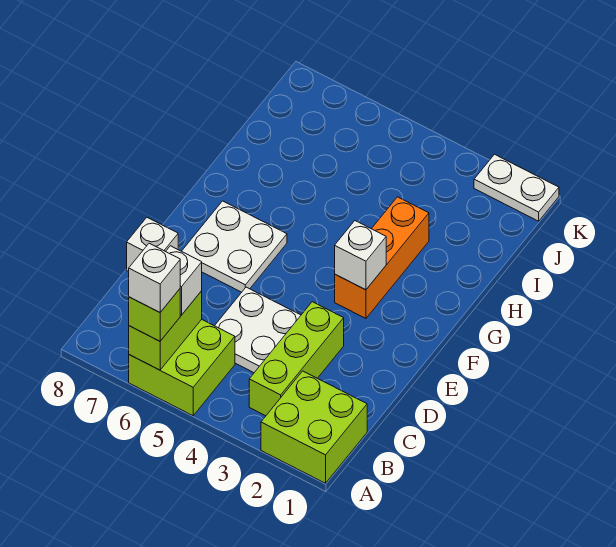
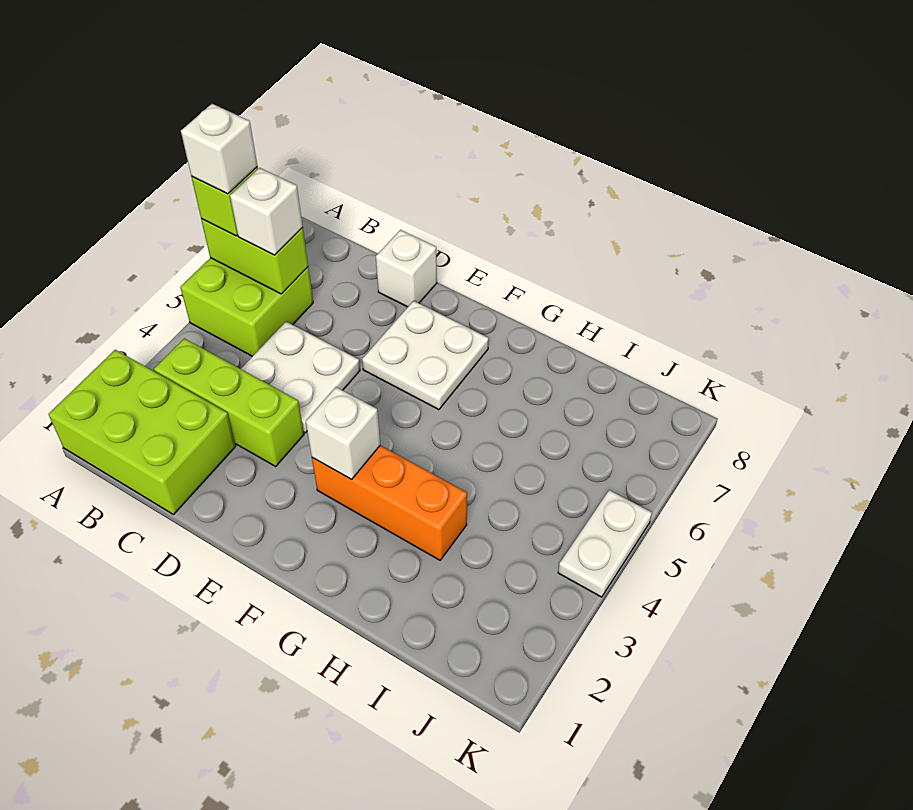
lime brick A1:B2 level 1 -> lime brick A1:C2 level 1
white plate K1:K2 level 1 -> white plate K4:K5 level 1

